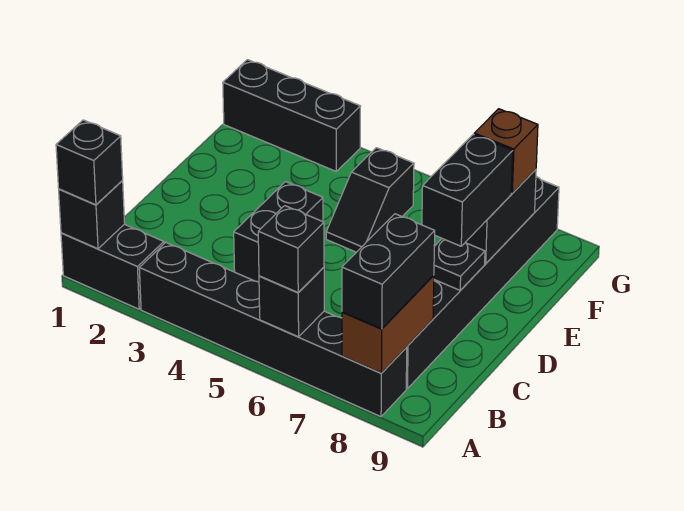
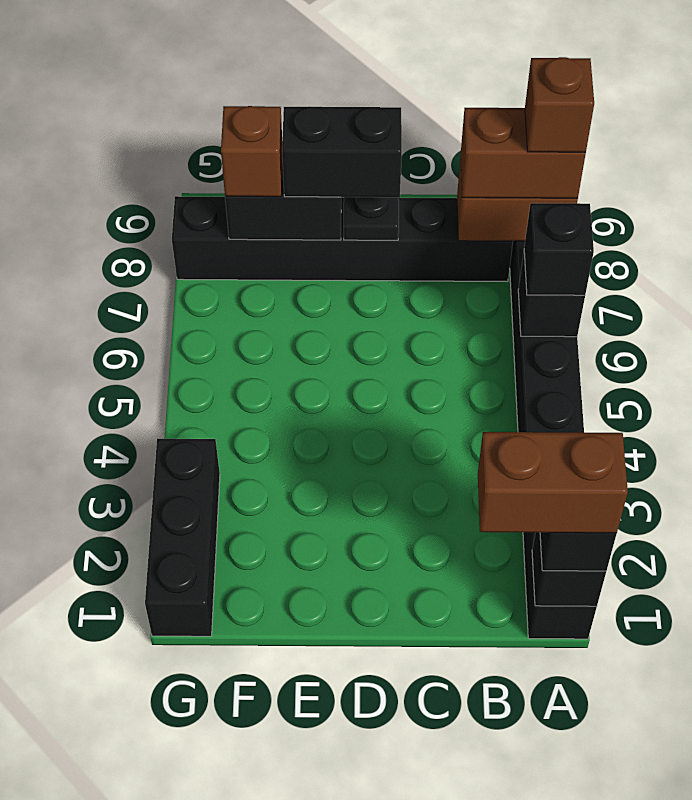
none -> brown brick A1:B1 level 4
black brick A8:B8 level 3 -> brown brick A8:B8 level 3
none -> brown brick A8 level 4
black brick C4:D4 level 1 -> none
black slope E5:F5 level 1 top F -> none

